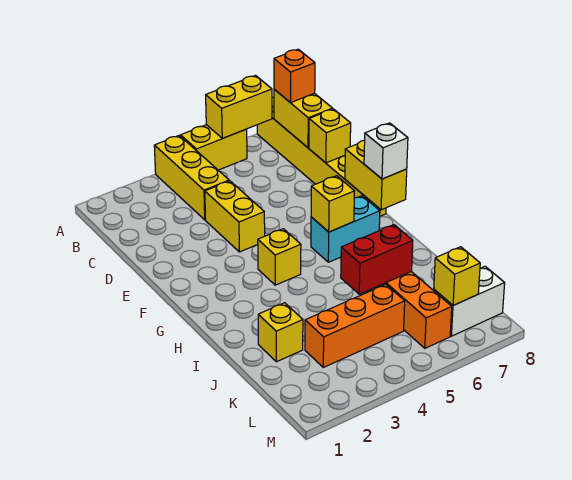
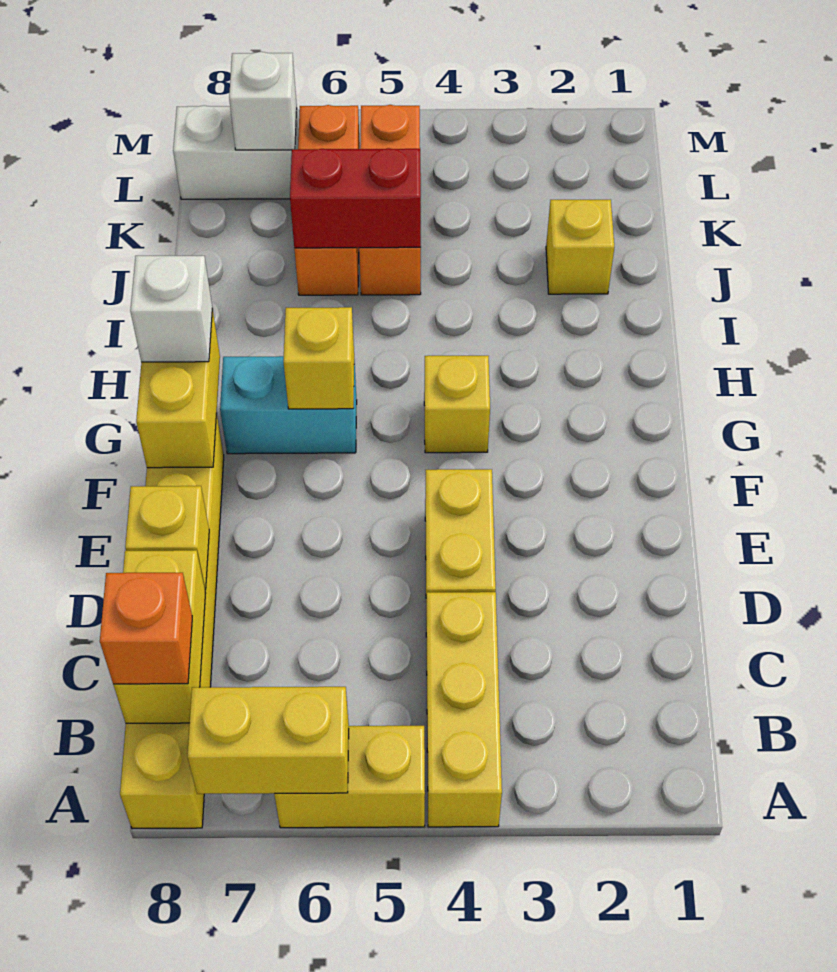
orange brick K3:K5 level 1 -> orange brick J5:L5 level 1
yellow brick L7 level 2 -> white brick L7 level 2

